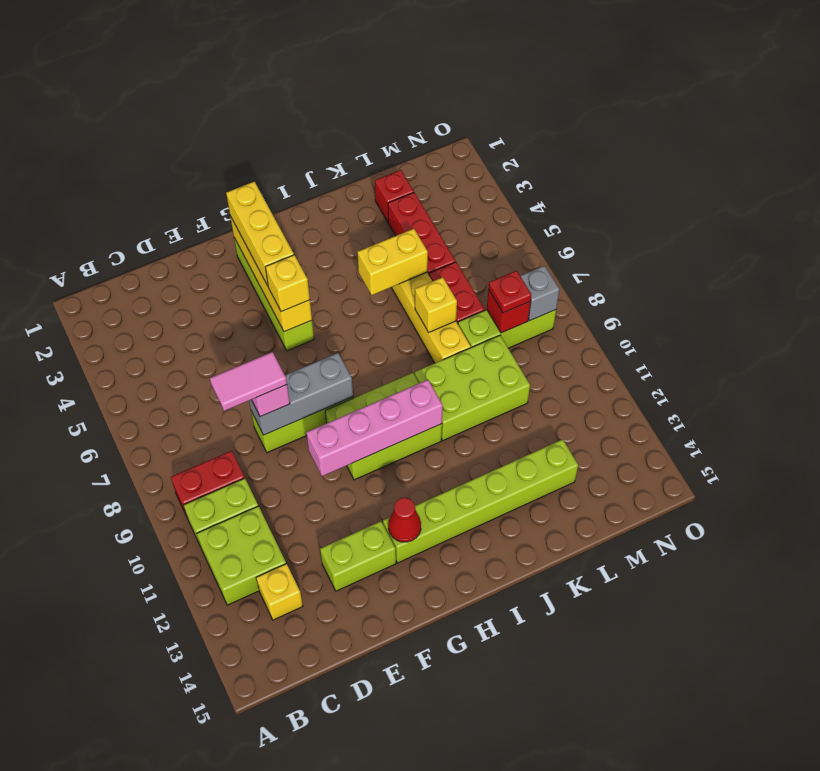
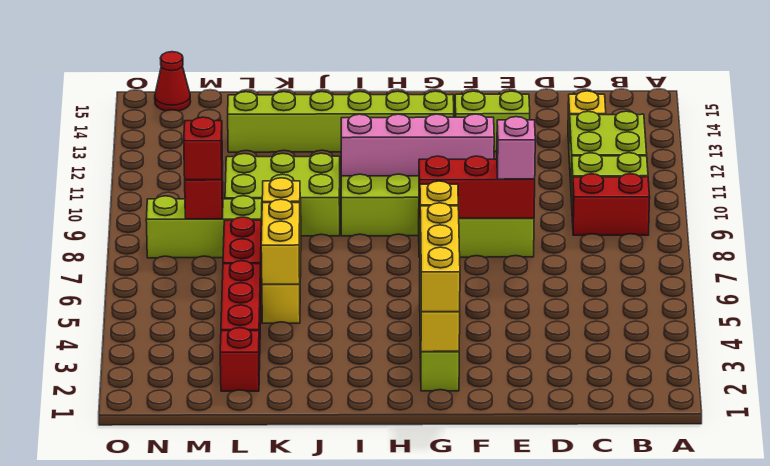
pink tile D8:E8 level 4 -> none
grey brick E8:G8 level 2 -> red brick E8:G8 level 2
red cone G13 level 2 -> red cone N15 level 1
yellow brick J5:K5 level 2 -> yellow brick K5:K6 level 2
red plate M8 level 3 -> red brick M8 level 3
grey brick N8 level 2 -> none

